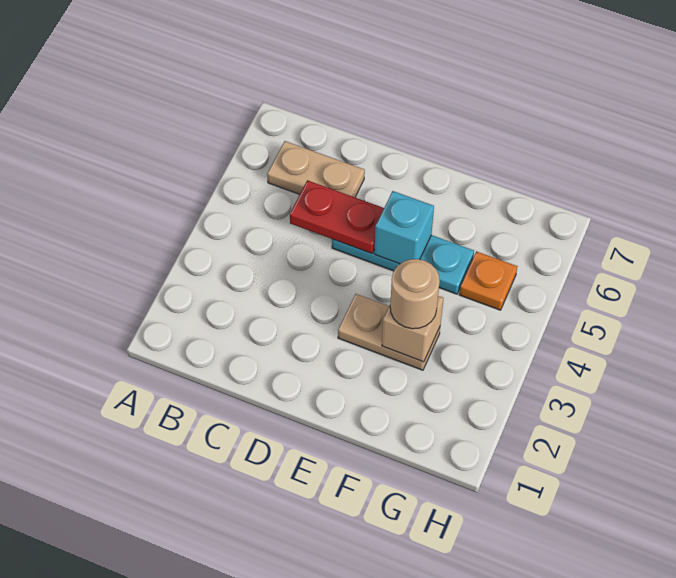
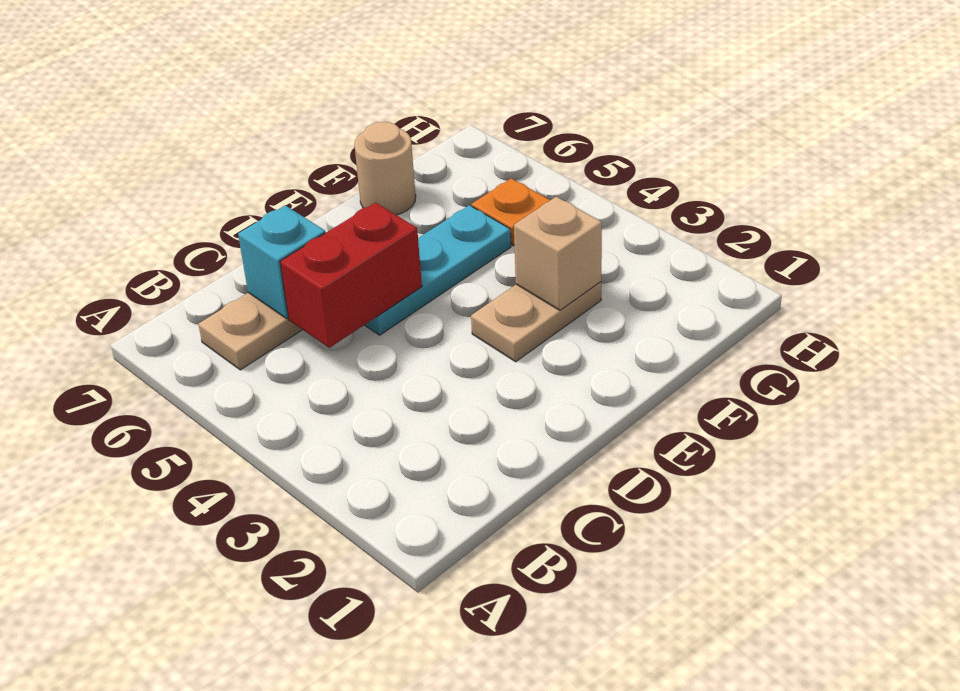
red plate C5:D5 level 2 -> red brick C5:D5 level 2
cyan brick E5 level 2 -> cyan brick C6 level 2
tan round brick F3 level 3 -> tan round brick F7 level 1

